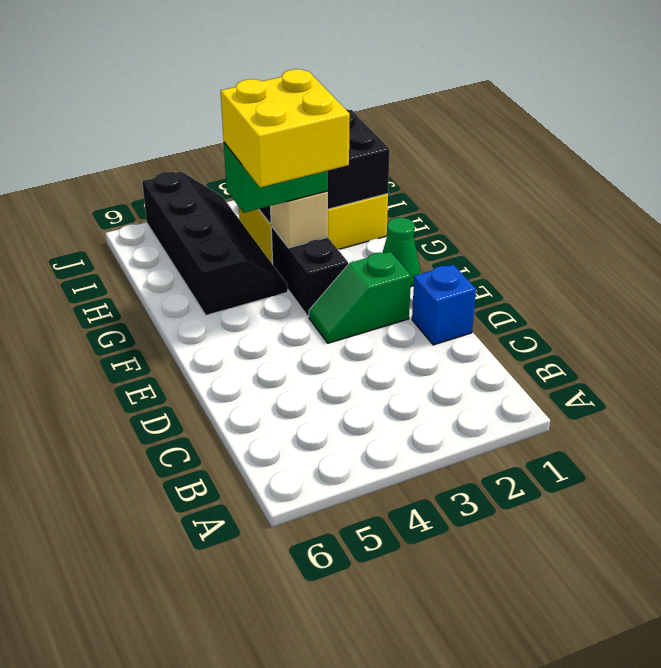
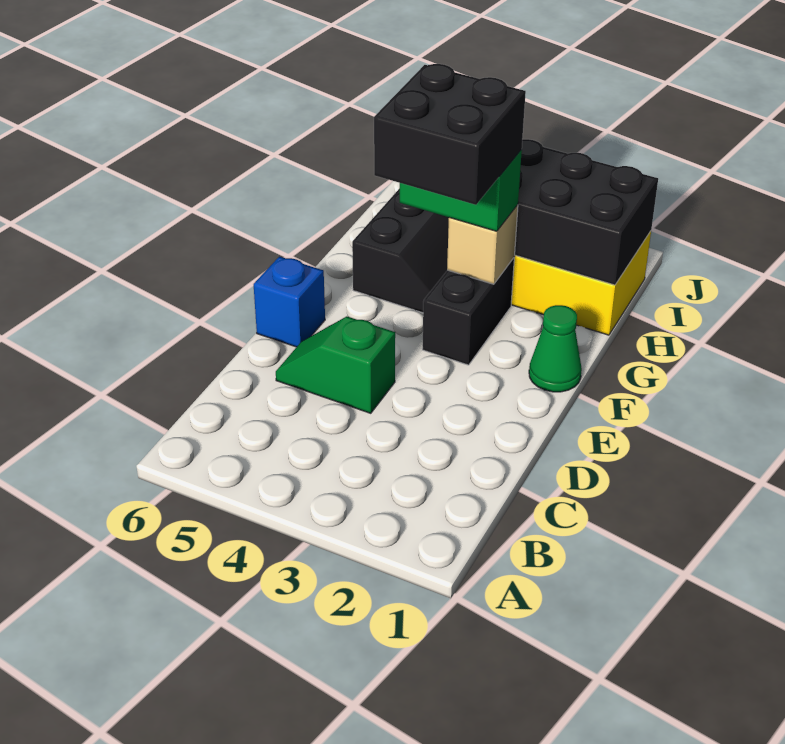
blue brick D1 level 1 -> blue brick E6 level 1
green slope E2:E3 level 1 top 2 -> green slope D4:D5 level 1 top 4
yellow brick F3:G4 level 4 -> black brick F3:G4 level 4

